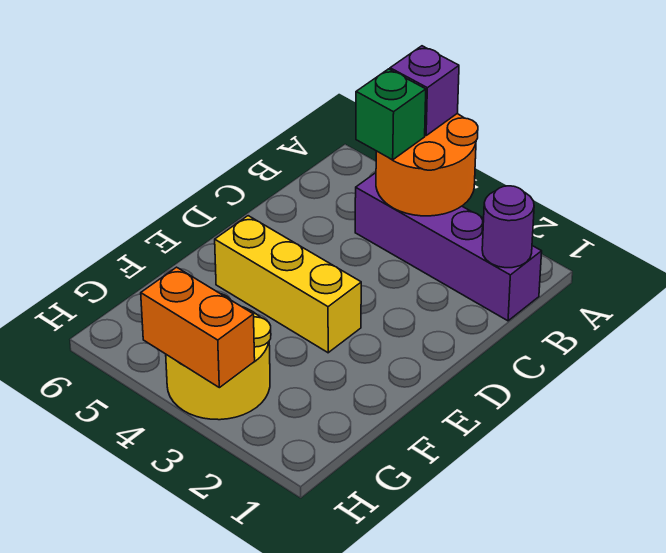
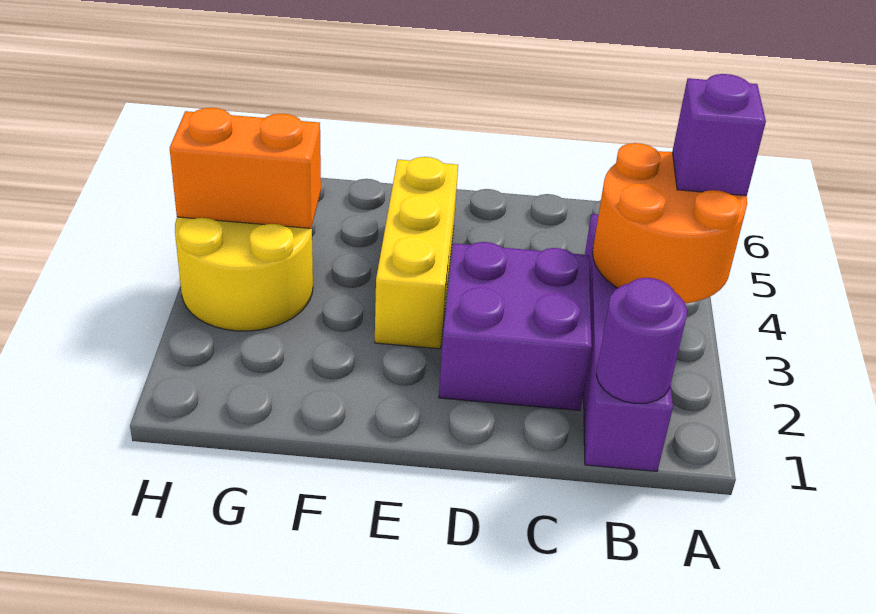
green brick B4 level 3 -> none
none -> purple brick C2:D3 level 1
orange brick H3:H4 level 2 -> orange brick G4:H4 level 2

